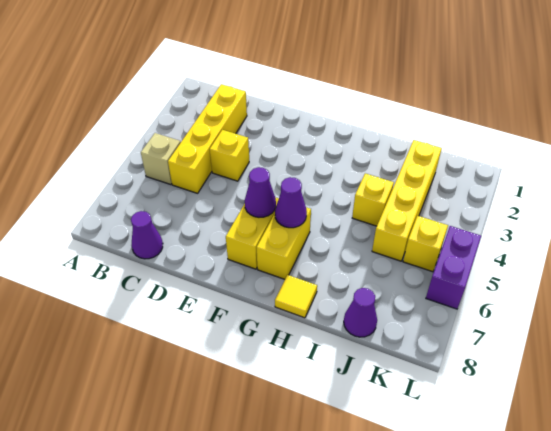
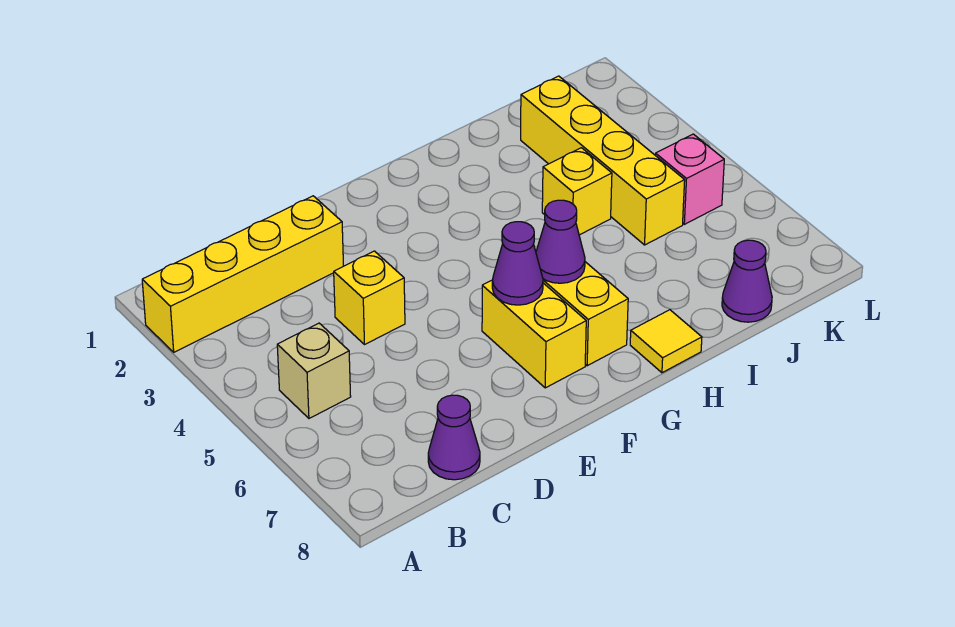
yellow brick C2:C5 level 1 -> yellow brick A2:D2 level 1
yellow brick K5 level 1 -> pink brick K5 level 1
purple brick L5:L6 level 1 -> none

